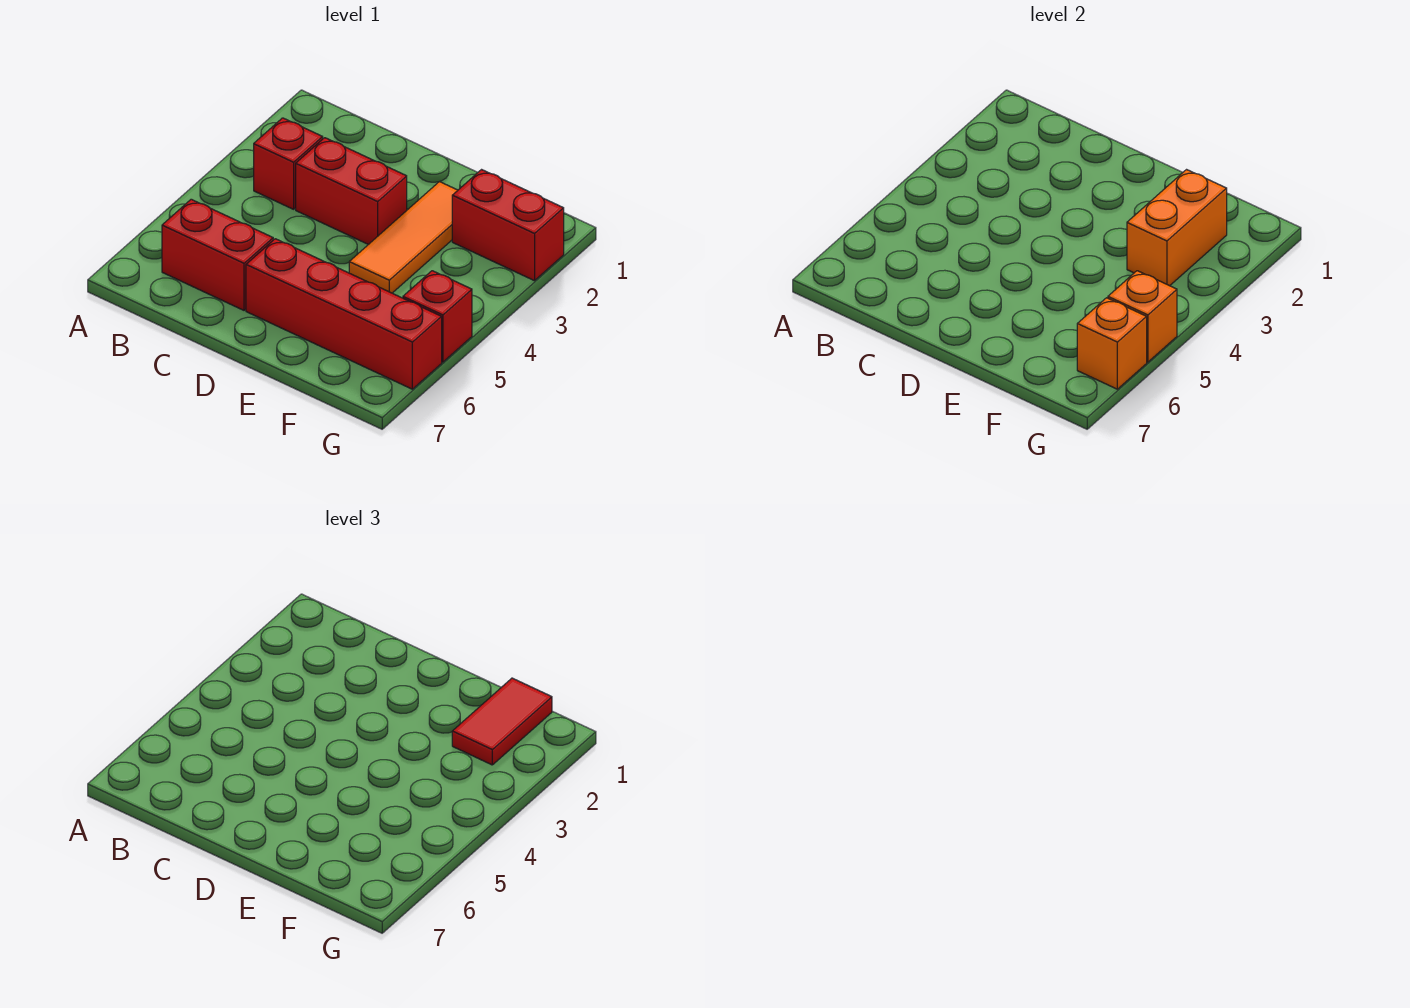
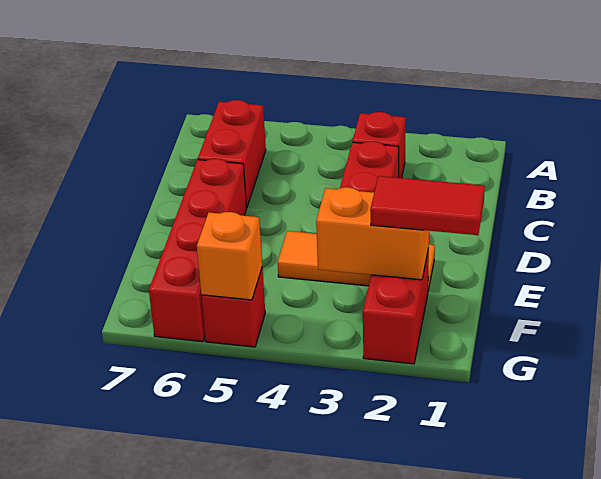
orange brick G6 level 2 -> none

